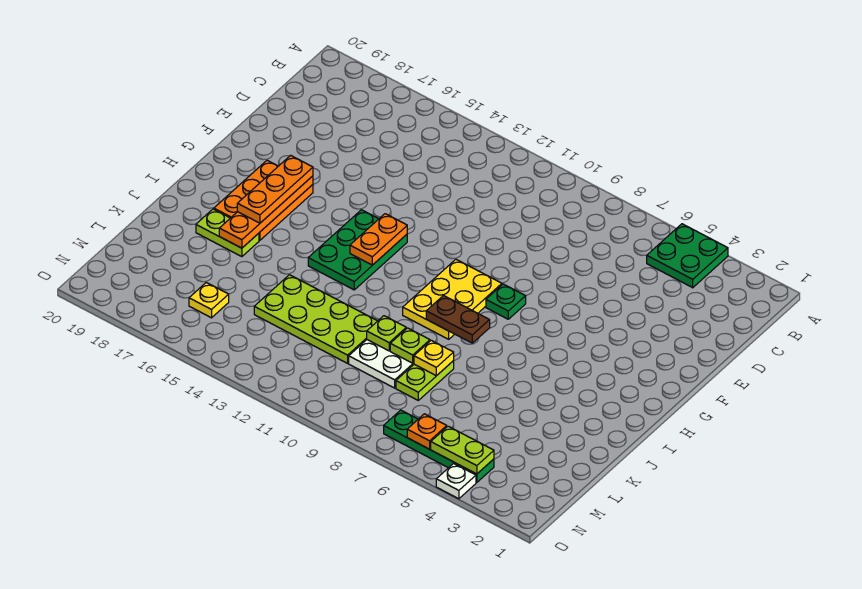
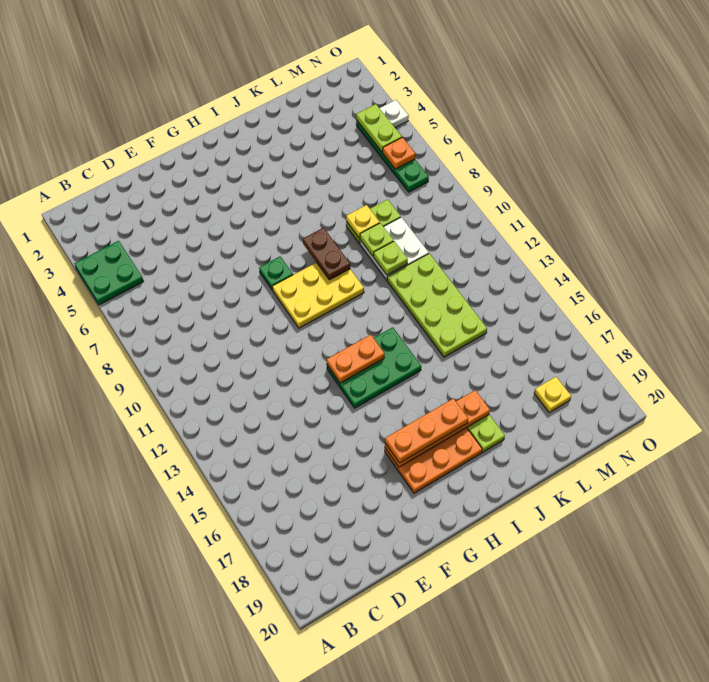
yellow plate M16 level 1 -> yellow plate M18 level 1

